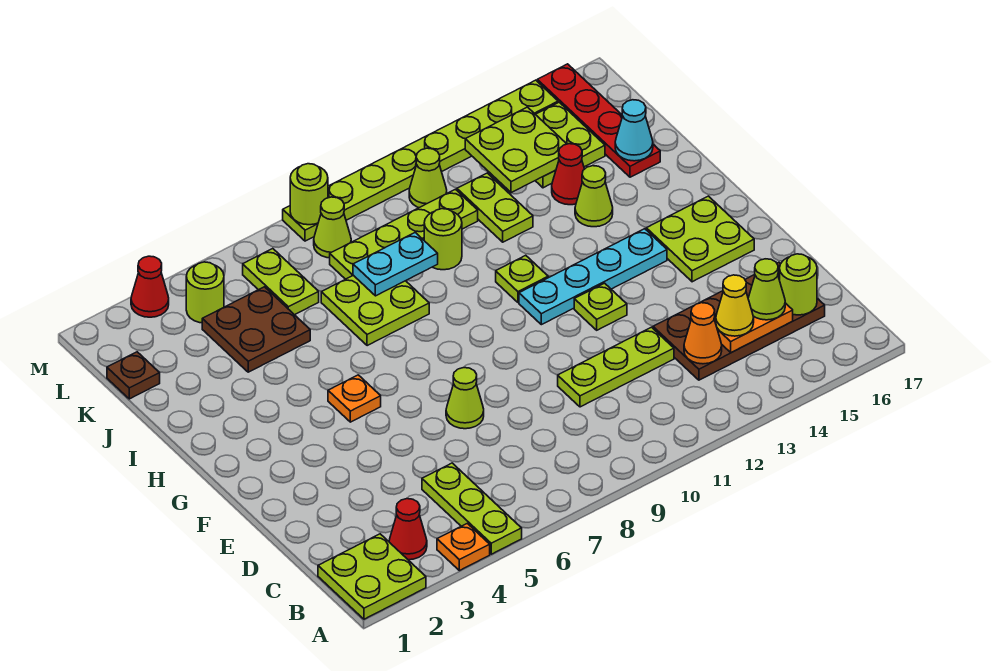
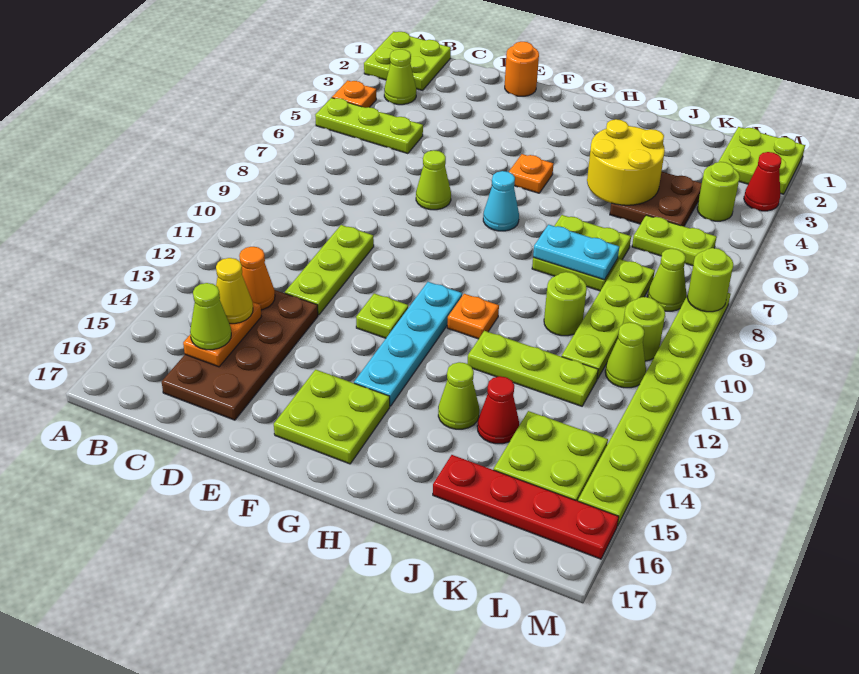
red cone B3 level 1 -> lime cone B3 level 1
lime round brick C16 level 2 -> lime round brick L10 level 1
none -> orange round brick E1 level 1
lime plate H11 level 1 -> orange plate H11 level 1
none -> yellow round brick I4:J5 level 2
cyan plate J8:J9 level 2 -> cyan plate I8:J8 level 2
lime plate J12:K12 level 1 -> lime plate I12:K12 level 1
cyan cone J16 level 2 -> cyan cone G7 level 1
brown plate K1 level 1 -> none
lime plate K13:L14 level 2 -> lime plate L1:M2 level 1

